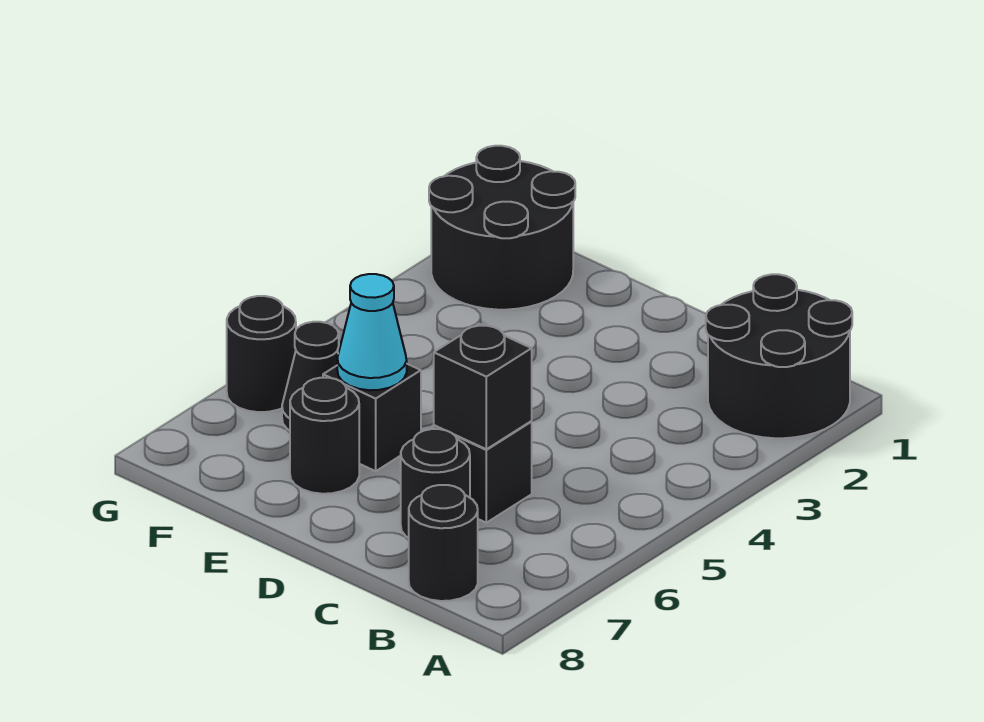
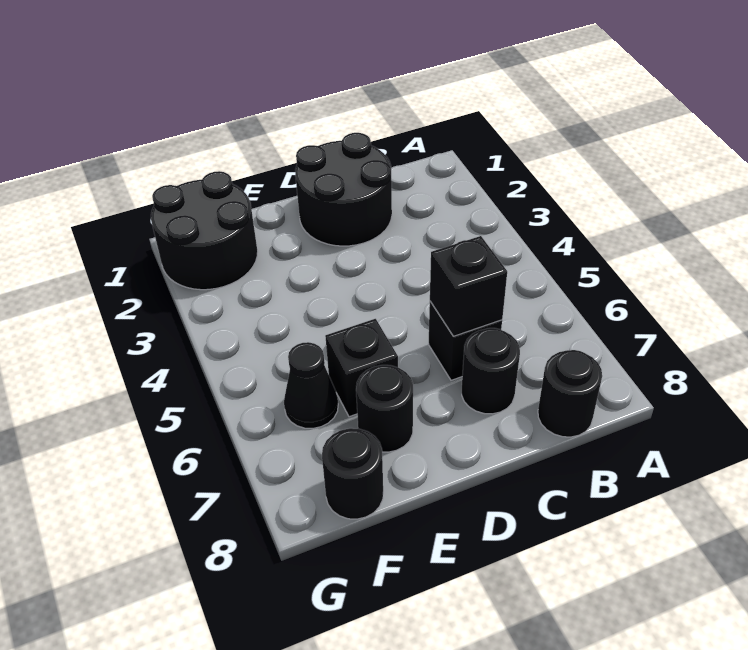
black round brick A1:B2 level 1 -> black round brick C1:D2 level 1
cyan cone E6 level 2 -> none
black round brick G6 level 1 -> black round brick F8 level 1

